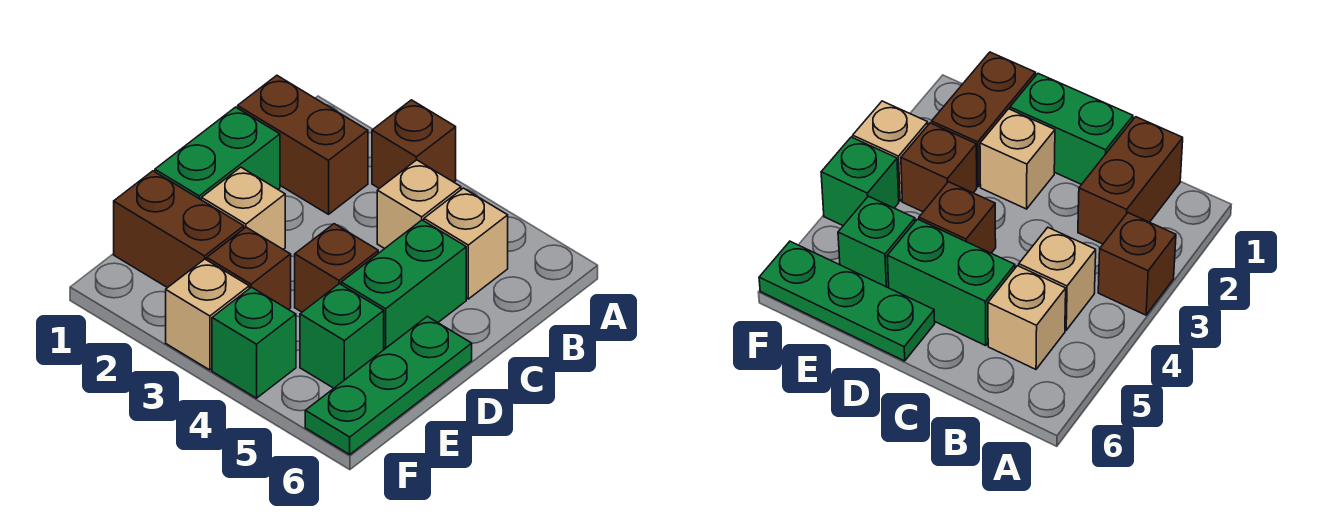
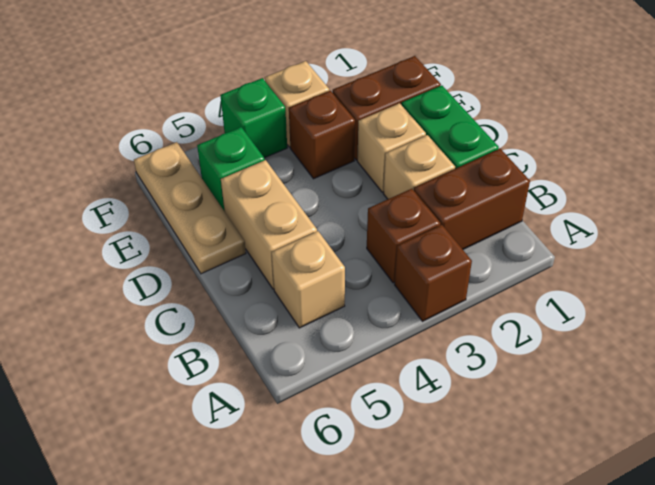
tan brick B4 level 1 -> tan brick C2 level 1
green brick C5:D5 level 1 -> tan brick C5:D5 level 1
brown brick D4 level 1 -> brown brick B3 level 1
green plate D6:F6 level 1 -> tan plate D6:F6 level 1

